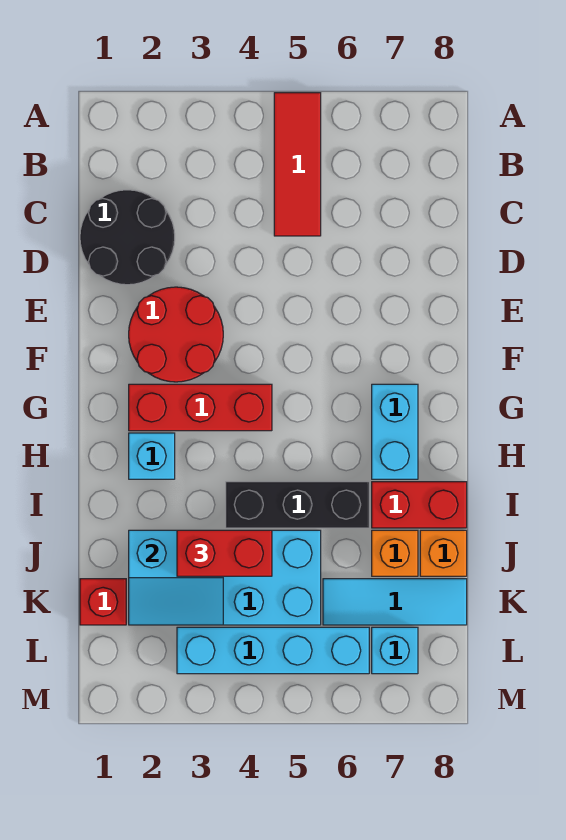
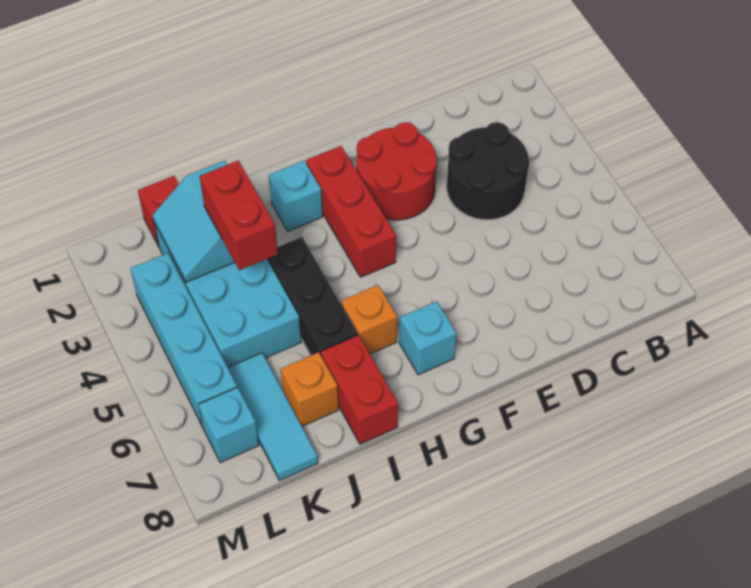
red tile A5:C5 level 1 -> none
black round brick C1:D2 level 1 -> black round brick C3:D4 level 1
cyan brick G7:H7 level 1 -> cyan brick G7 level 1
orange brick J8 level 1 -> orange brick H6 level 1

